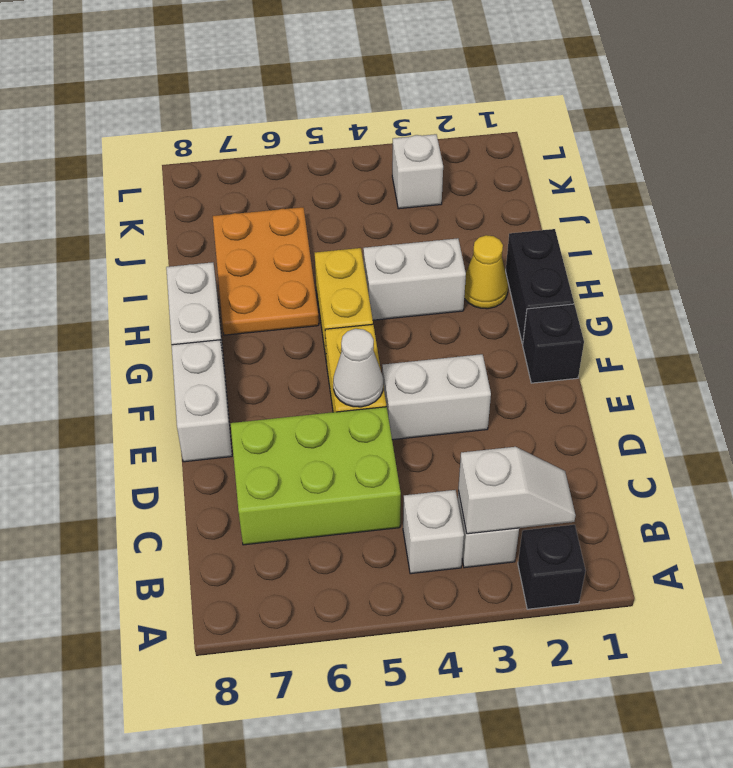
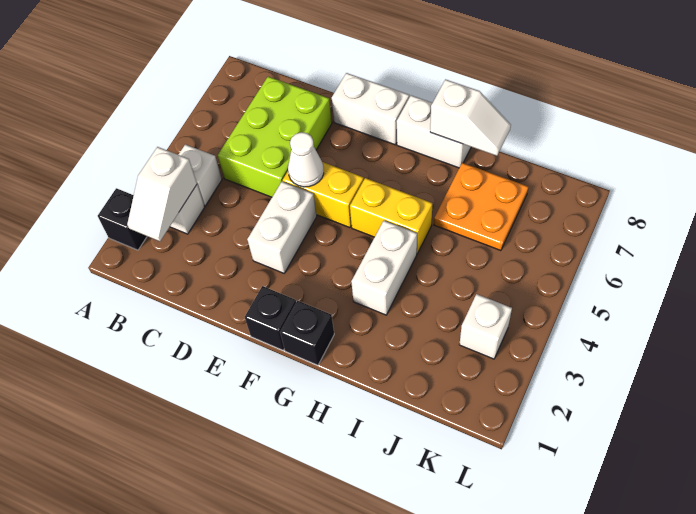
black brick G1:H1 level 1 -> black brick G1 level 1
yellow cone H2 level 1 -> none
orange plate H6:J7 level 1 -> orange plate I6:J7 level 1
none -> white slope H8:I8 level 2 top H

